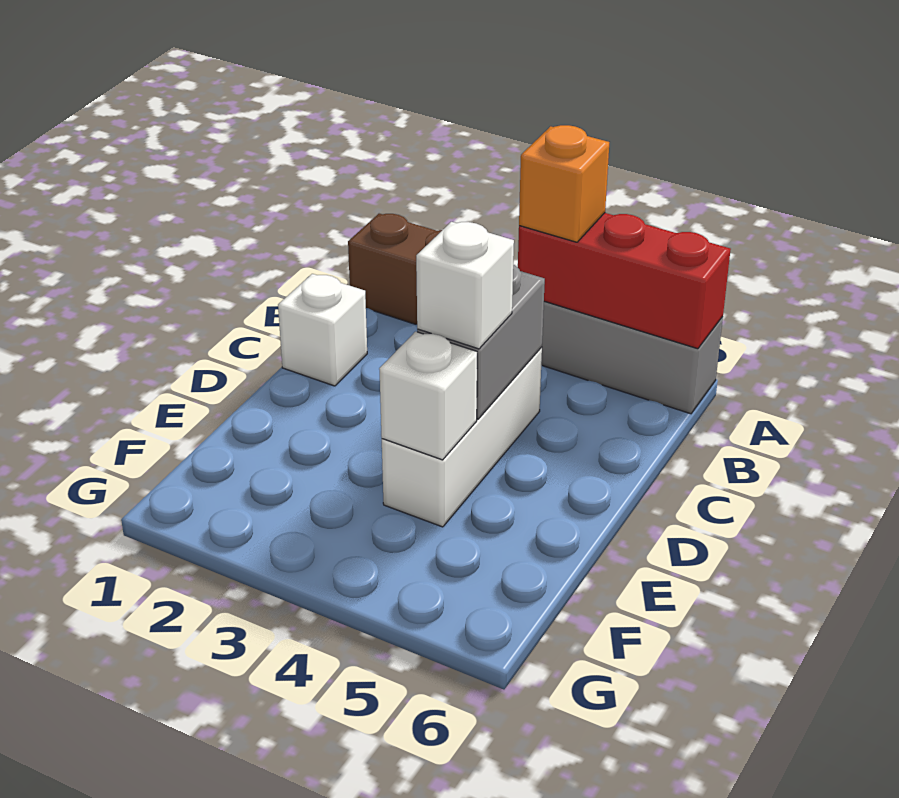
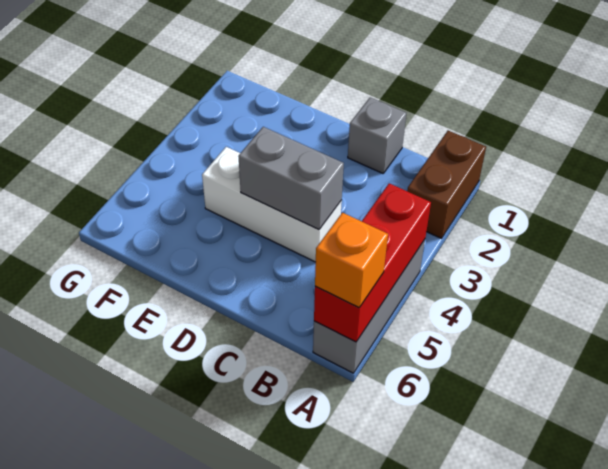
orange brick A4 level 3 -> orange brick A6 level 3
white brick C1 level 1 -> grey brick C1 level 1
white brick D4 level 3 -> none
white brick E4 level 2 -> none

